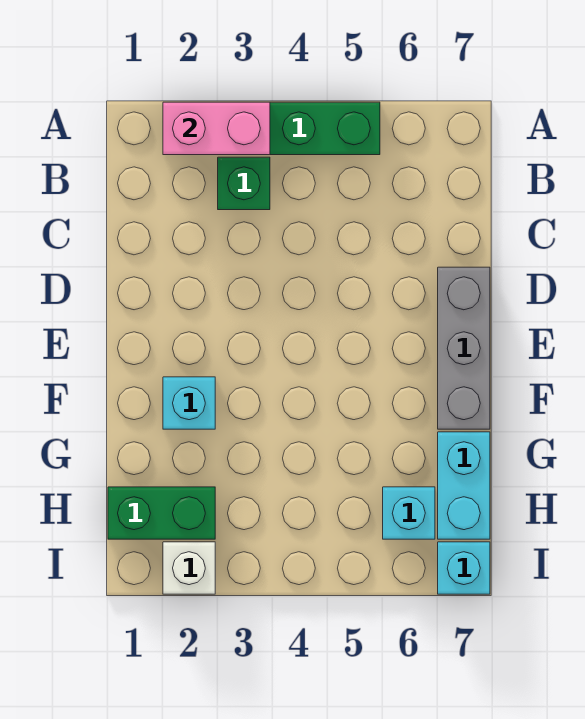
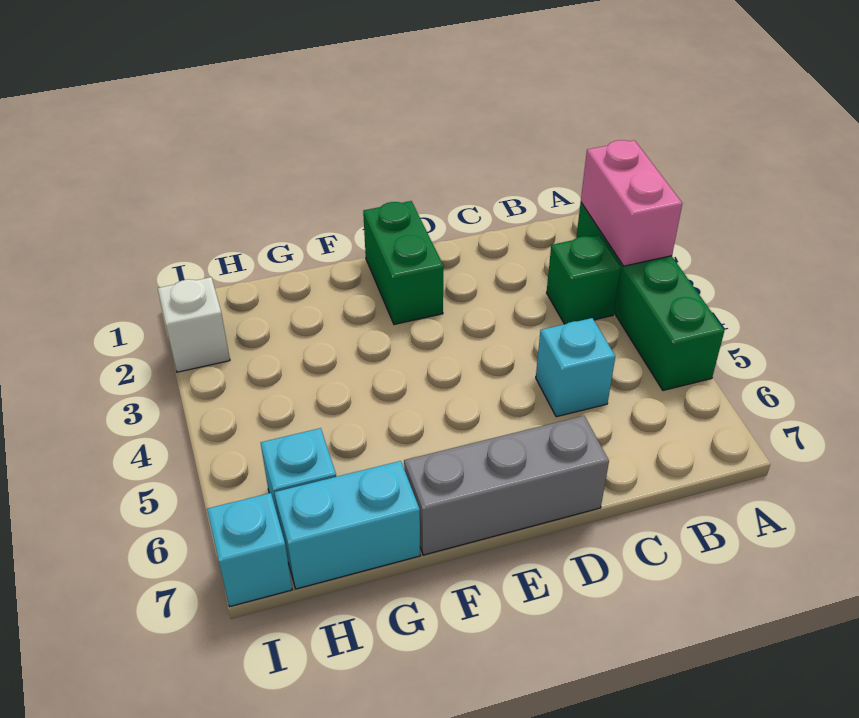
cyan brick F2 level 1 -> cyan brick C5 level 1
green brick H1:H2 level 1 -> green brick E1:E2 level 1

